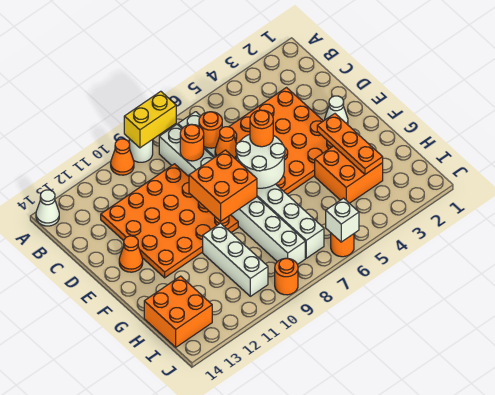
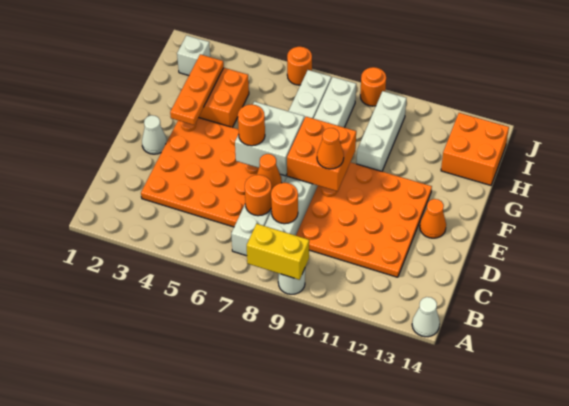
orange cone A10 level 1 -> orange cone E9 level 3
white round brick E6:F7 level 2 -> white brick E6:F7 level 2
white brick J6 level 2 -> white brick I2 level 1

